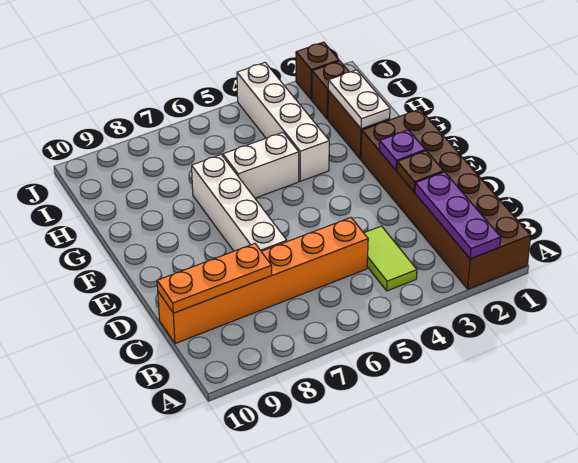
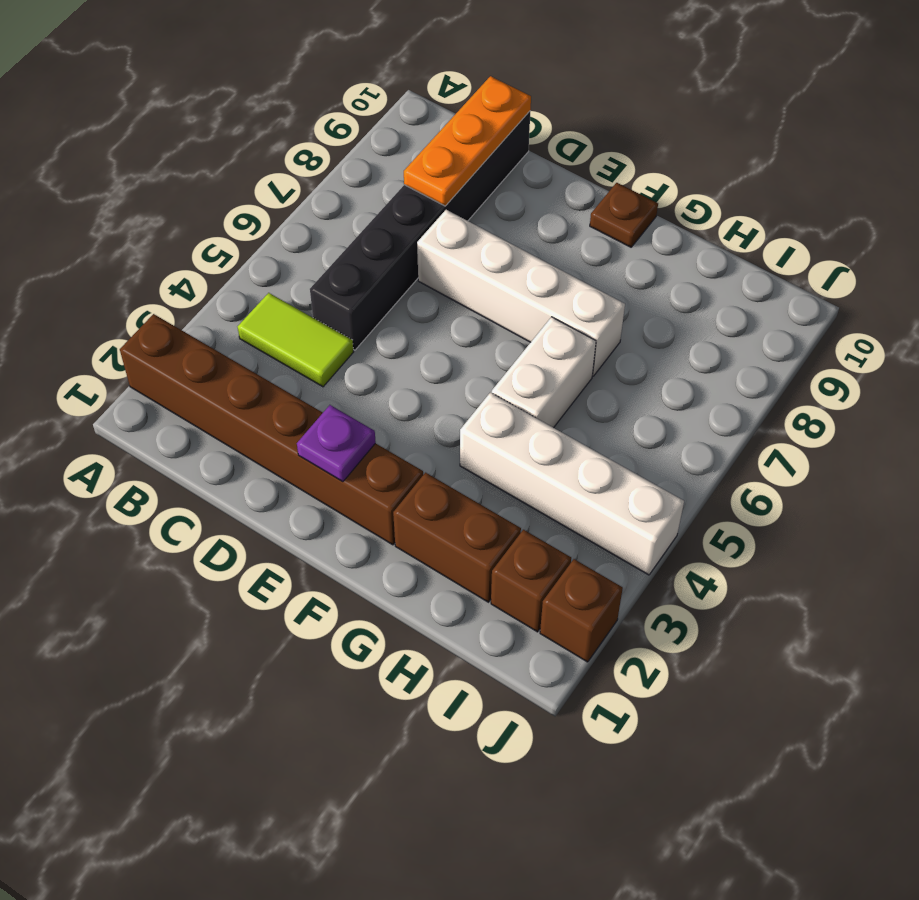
brown brick A1:F2 level 1 -> brown brick A2:F2 level 1
purple plate A2:C2 level 2 -> none
orange brick C5:C10 level 1 -> black brick C5:C10 level 1
brown plate D2 level 2 -> brown plate F10 level 1
white plate G2:H2 level 2 -> none

